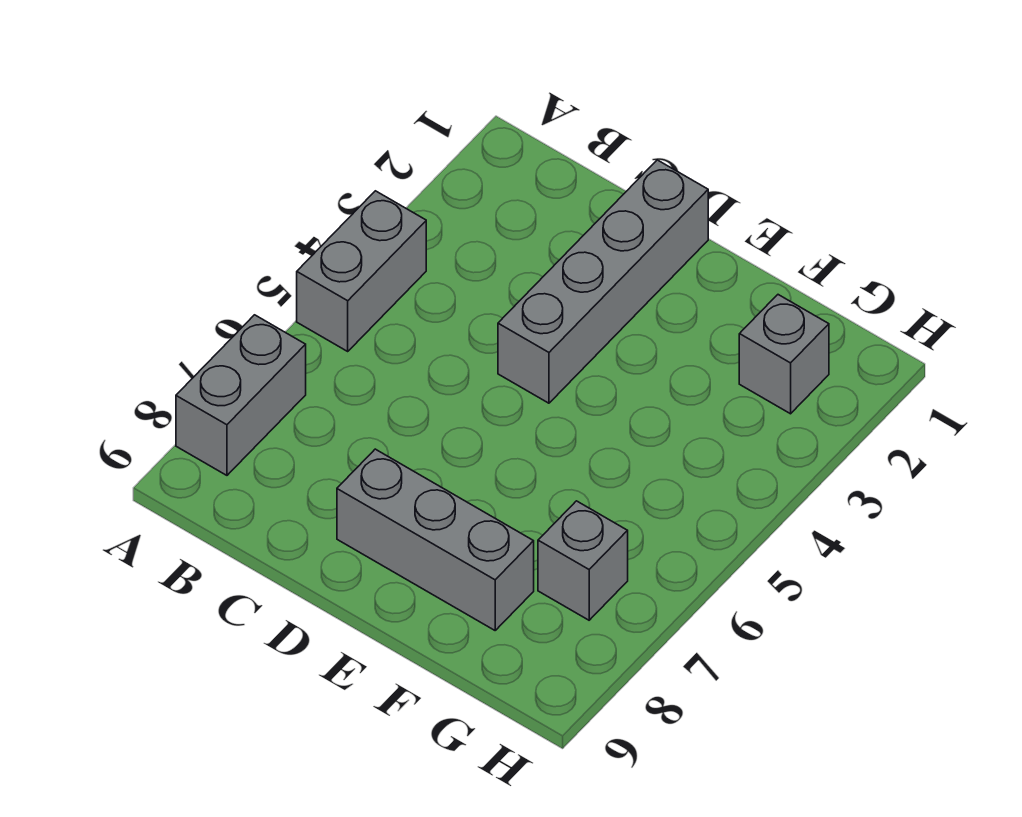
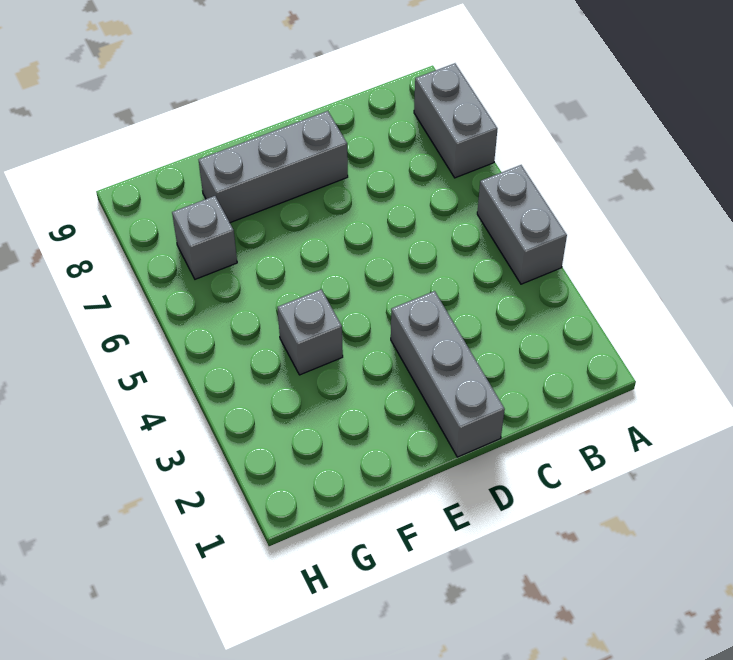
grey brick D1:D4 level 1 -> grey brick D1:D3 level 1
grey brick G2 level 1 -> grey brick F4 level 1

